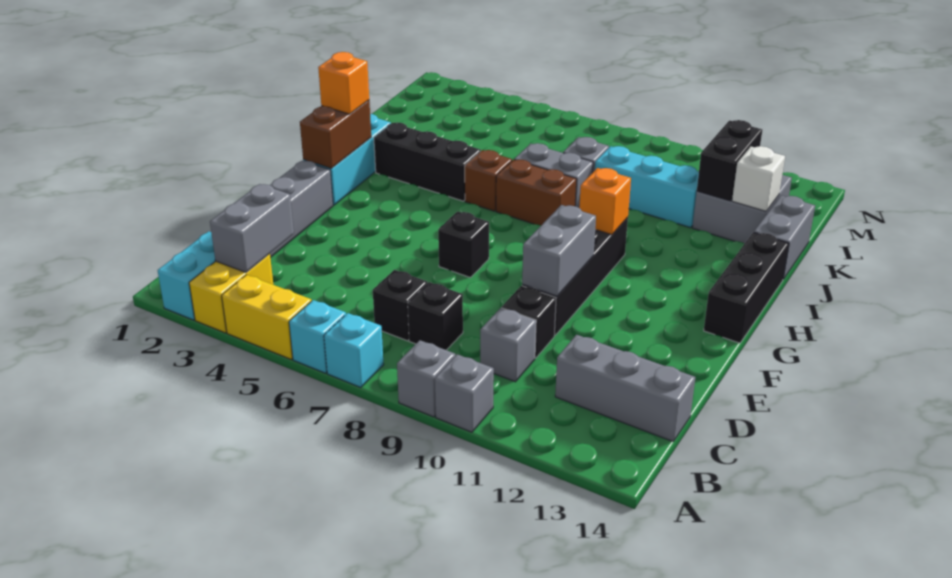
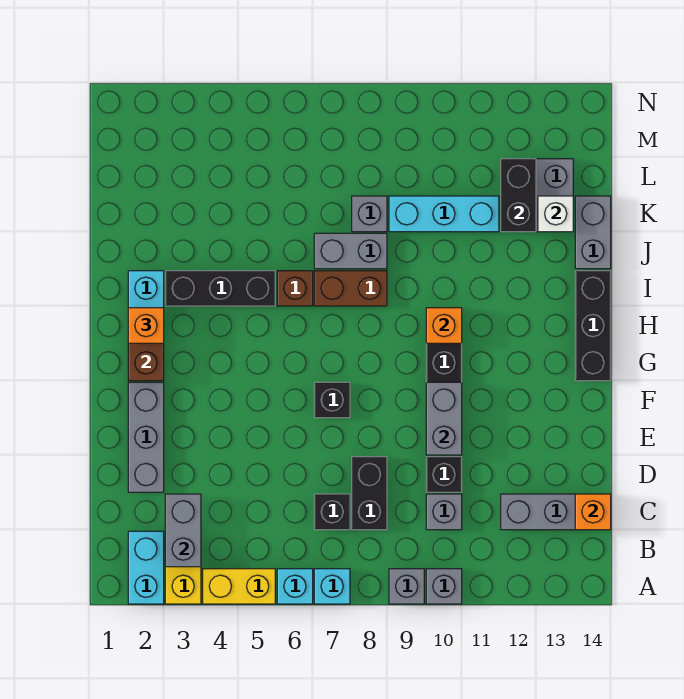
black brick C8 level 1 -> black brick C8:D8 level 1
none -> orange brick C14 level 2

